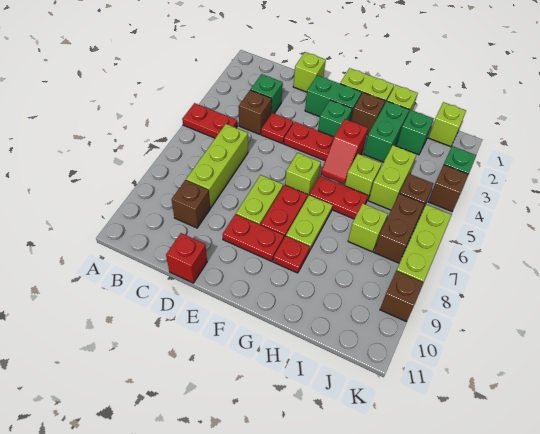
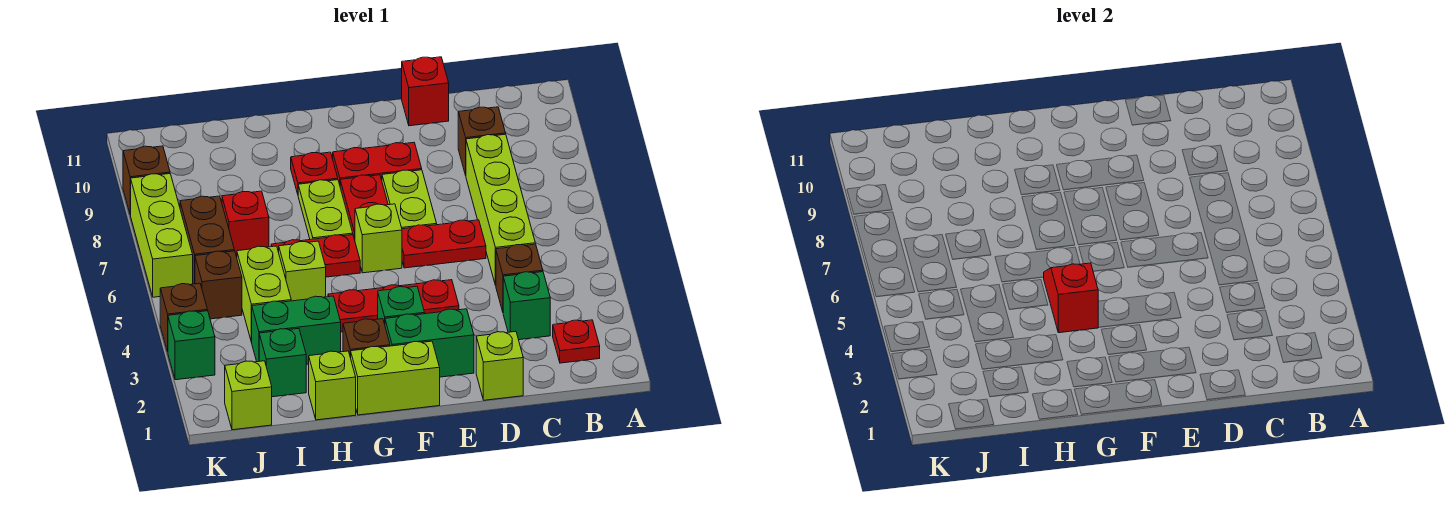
red plate A5:B5 level 1 -> red plate D6:E6 level 1
lime brick C6:C8 level 1 -> lime brick C5:C8 level 1
red plate D4 level 1 -> red plate B2 level 1
green brick H2:H3 level 1 -> green brick H3:I3 level 1
lime brick I7 level 1 -> red brick I7 level 1

